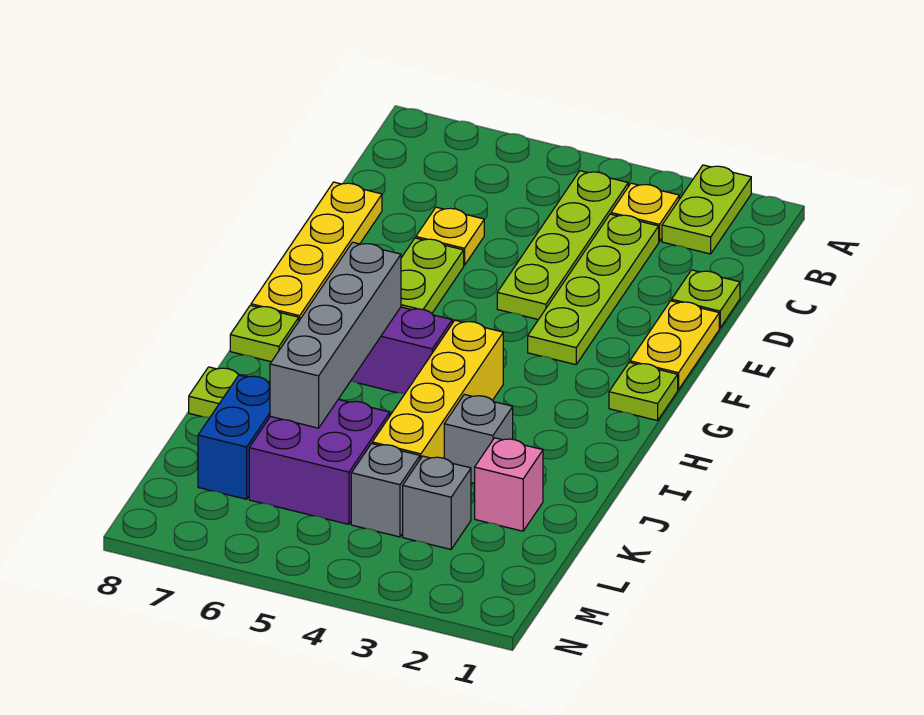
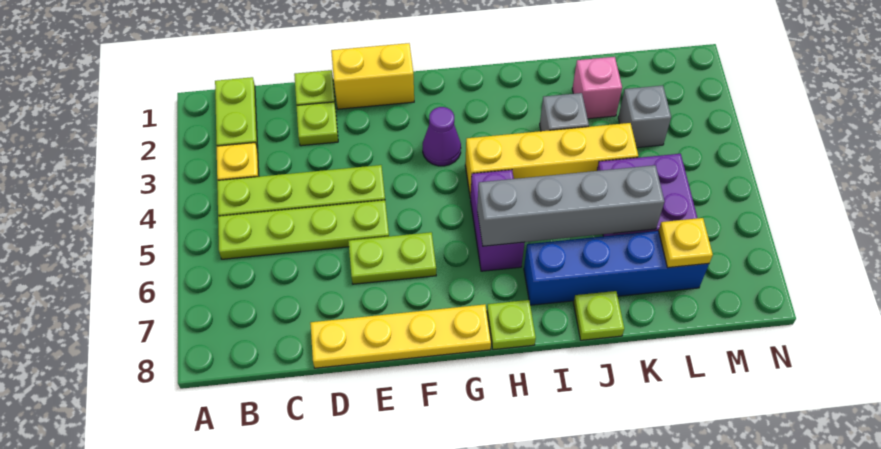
lime plate A2:B2 level 1 -> lime plate B1:B2 level 1
lime plate C3:F3 level 1 -> lime plate B5:E5 level 1
yellow plate D6 level 1 -> yellow plate L7 level 2
yellow plate E1:F1 level 1 -> yellow brick E1:F1 level 1
lime plate G1 level 1 -> lime plate D2 level 1
none -> purple cone G3 level 1
blue brick K7:L7 level 1 -> blue brick I7:L7 level 1
grey brick L4 level 1 -> none

